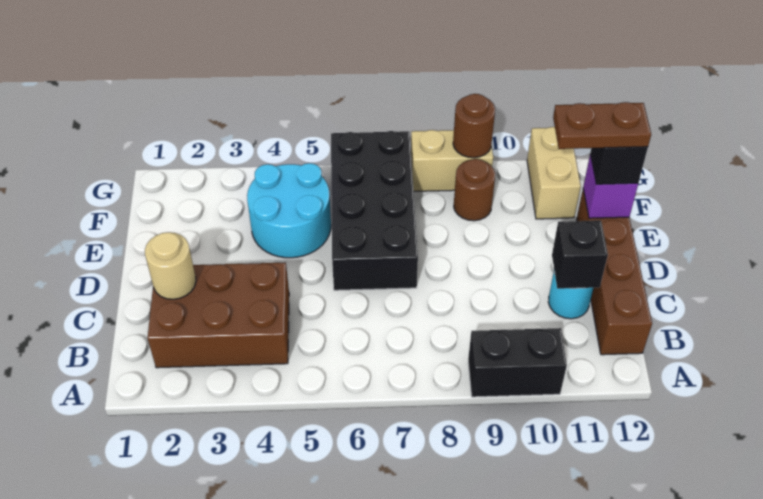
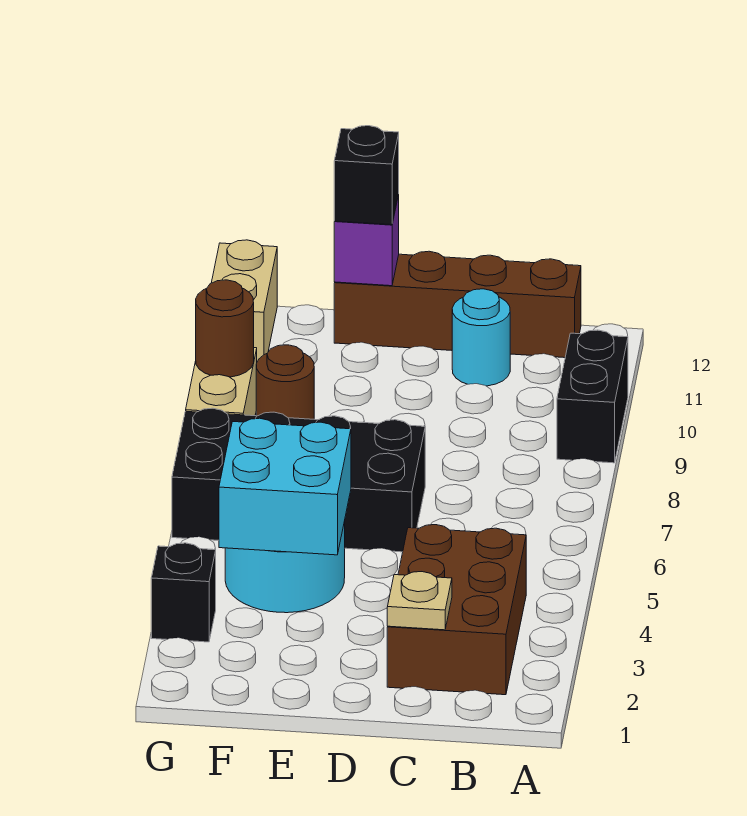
tan round brick C2 level 2 -> tan plate C2 level 2
black brick C11 level 2 -> black brick G3 level 1
none -> cyan brick E4:F5 level 2
brown plate E11:E12 level 4 -> none
tan brick F11:G11 level 1 -> tan brick G11:G12 level 1

